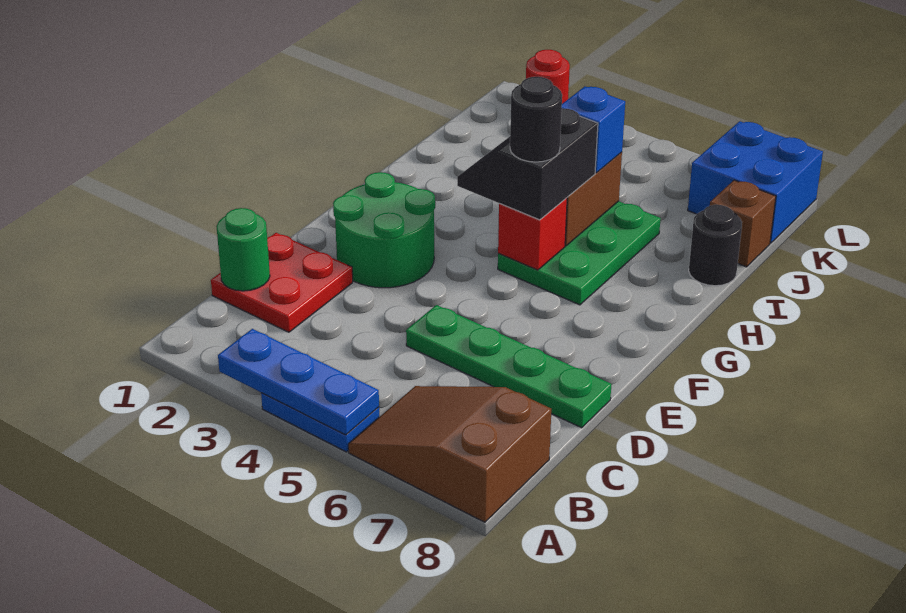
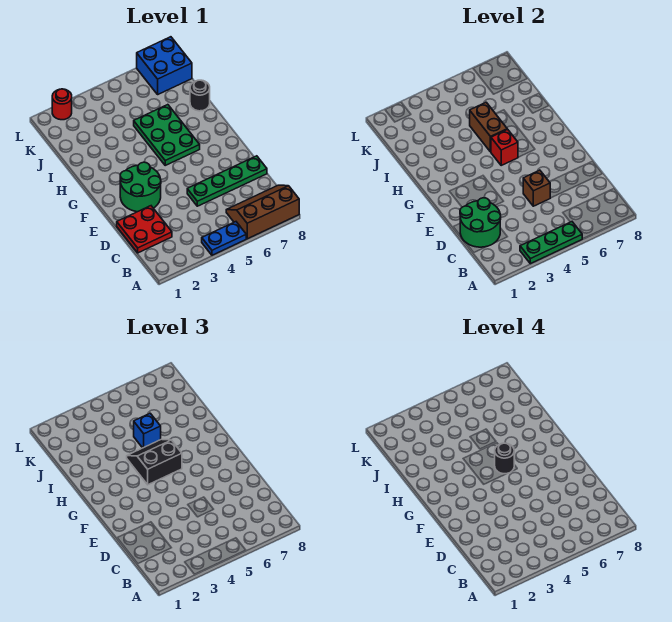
blue plate A3:A5 level 2 -> green plate A3:A5 level 2
brown slope A6:B8 level 1 top 8 -> brown slope A6:B8 level 1 top A
green round brick C1 level 2 -> green round brick C1:D2 level 2
black slope G4:H5 level 3 top 5 -> black slope G4:H5 level 3 top G
brown brick J8 level 1 -> brown brick D5 level 2

